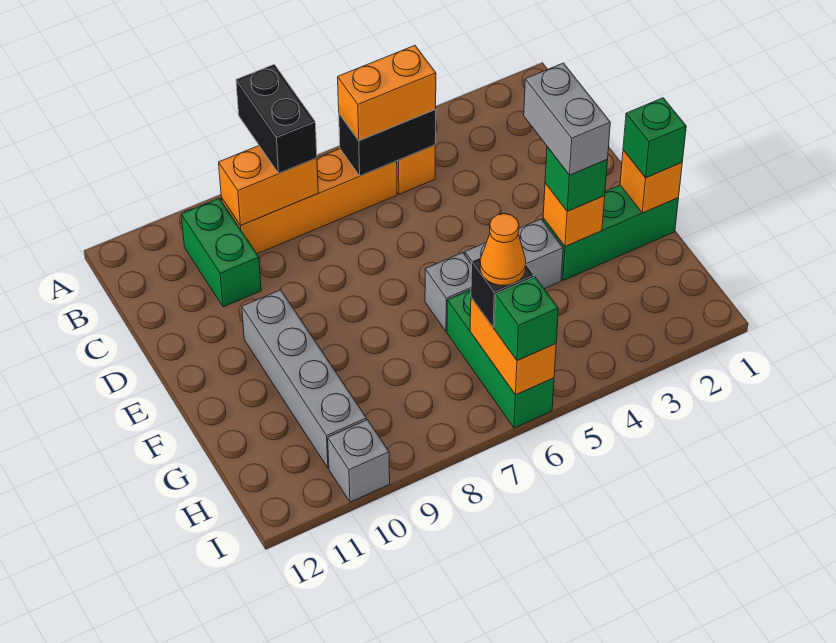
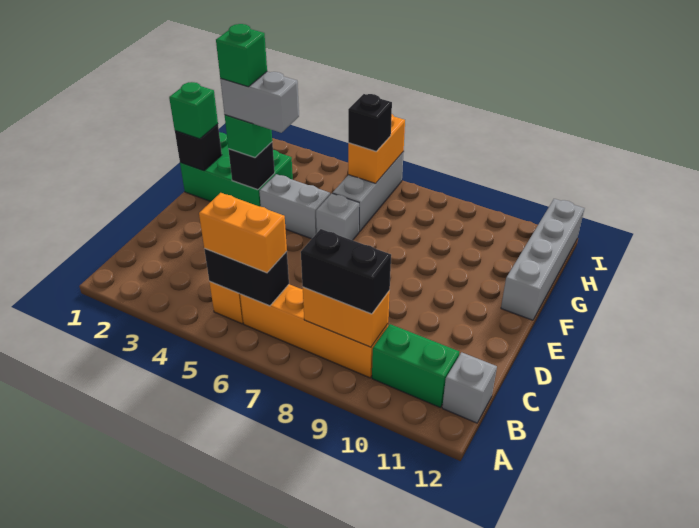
black brick A8:B8 level 3 -> black brick B8:B9 level 3
green brick B10:C10 level 1 -> green brick B10:B11 level 1
grey brick E3:F3 level 4 -> grey brick F3:F4 level 4
grey brick E10:H10 level 1 -> grey brick F12:I12 level 1
green brick F1:F3 level 1 -> green brick F1:G3 level 1
orange brick F1 level 2 -> black brick F1 level 2
orange brick F3 level 2 -> black brick F3 level 2
green brick G6:I6 level 1 -> grey brick G6:I6 level 1
orange cone H6 level 4 -> none
green brick I6 level 3 -> green brick F3 level 5
grey brick I10 level 1 -> grey brick B12 level 1

